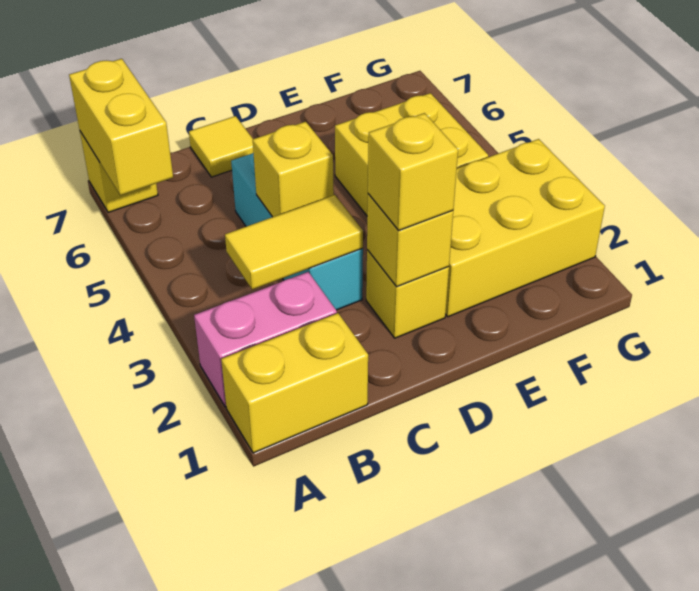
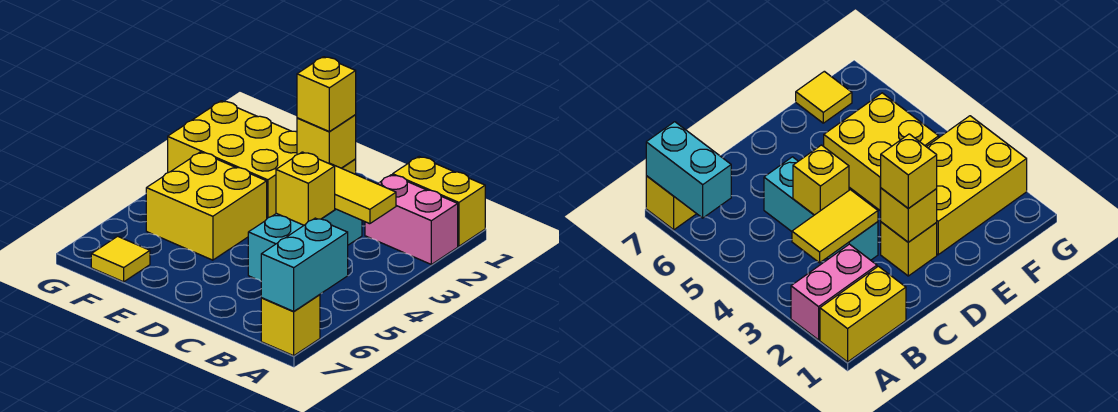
yellow brick A6:A7 level 2 -> cyan brick A6:A7 level 2
yellow tile C7 level 1 -> yellow tile F7 level 1

